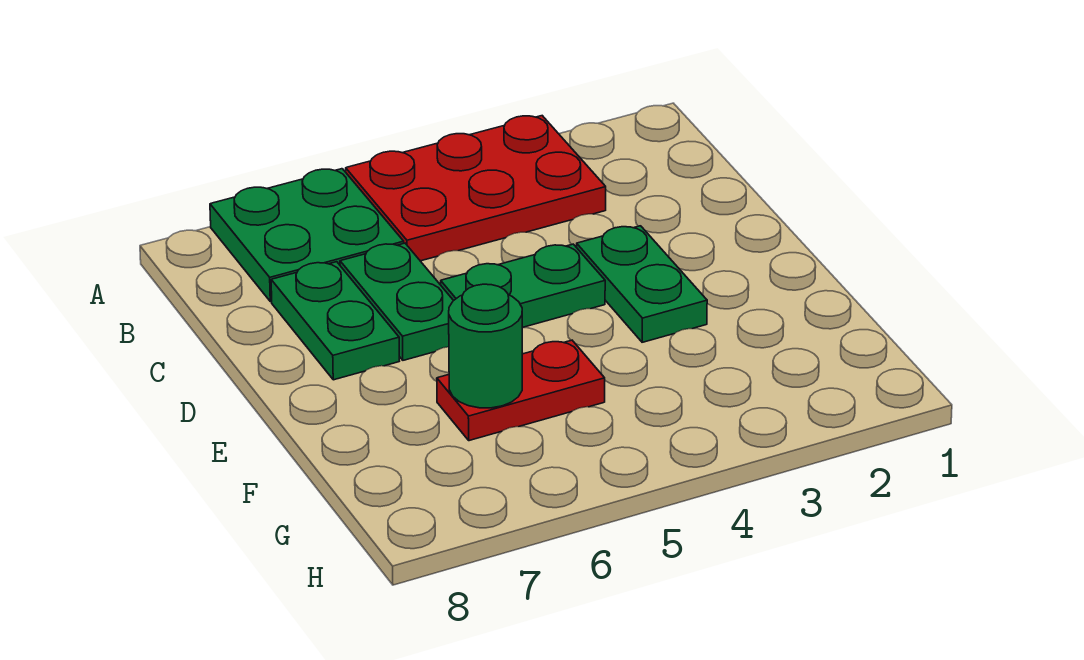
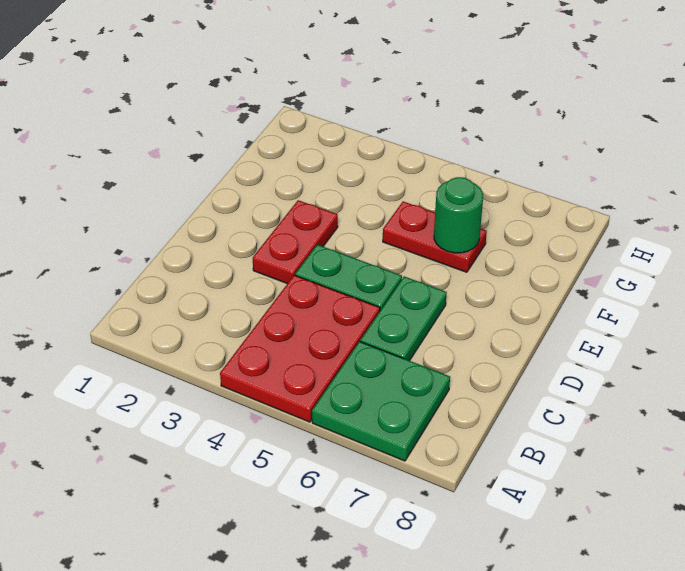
red plate A3:B5 level 1 -> red plate A4:C5 level 1
green plate C7:D7 level 1 -> none
green plate D3:E3 level 1 -> red plate D3:E3 level 1

